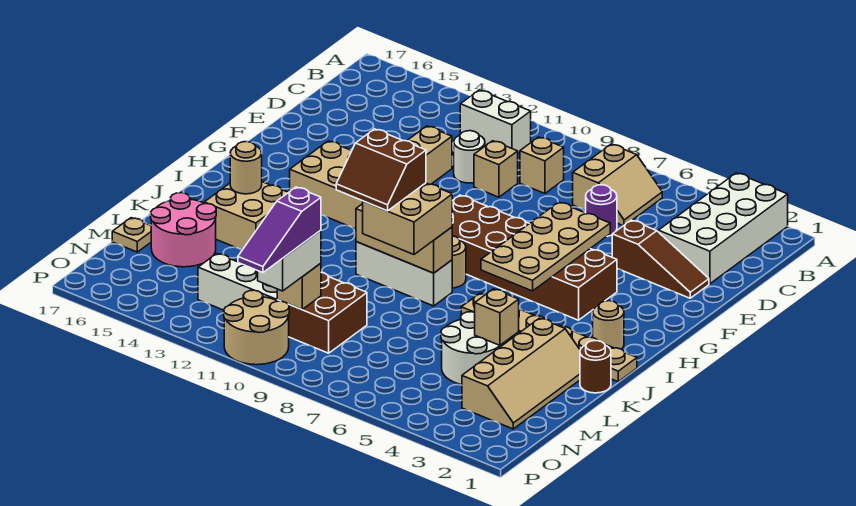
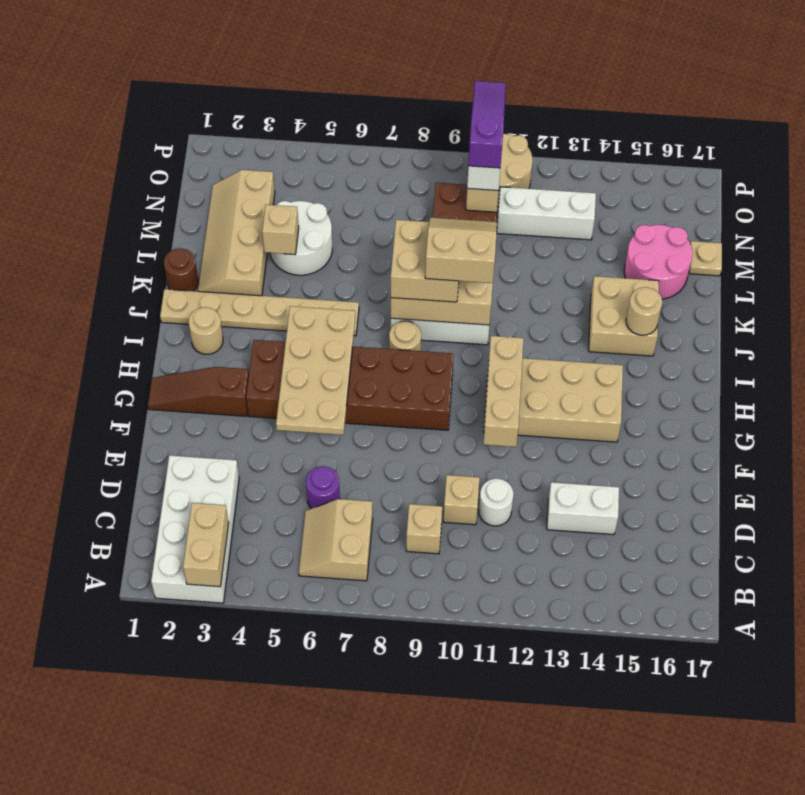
none -> tan brick A3:B3 level 2
white brick B11:B12 level 1 -> white brick D13:D14 level 1
brown slope E2:E4 level 1 top 4 -> brown slope G1:G3 level 1 top 3
brown slope J9:K10 level 4 top J -> tan slope J9:K10 level 4 top J

